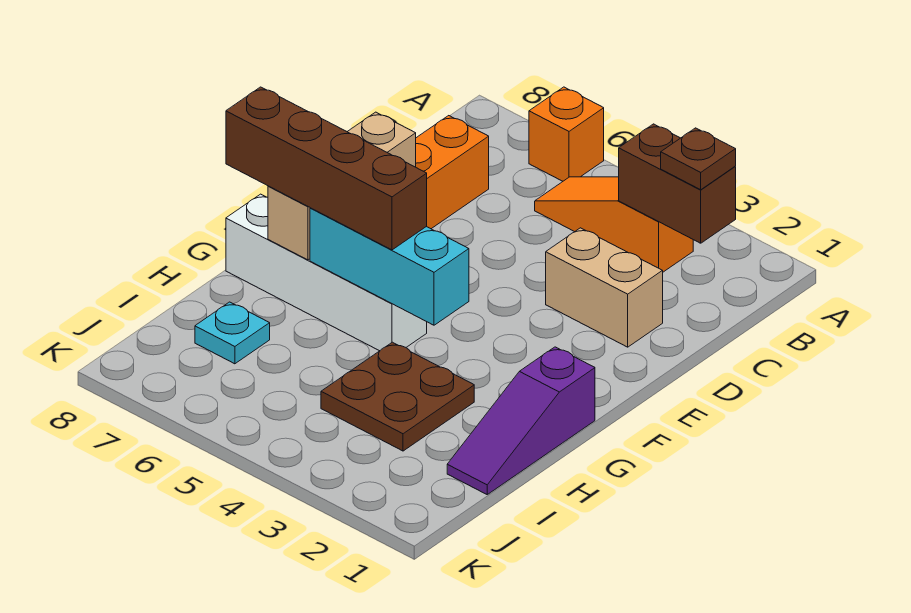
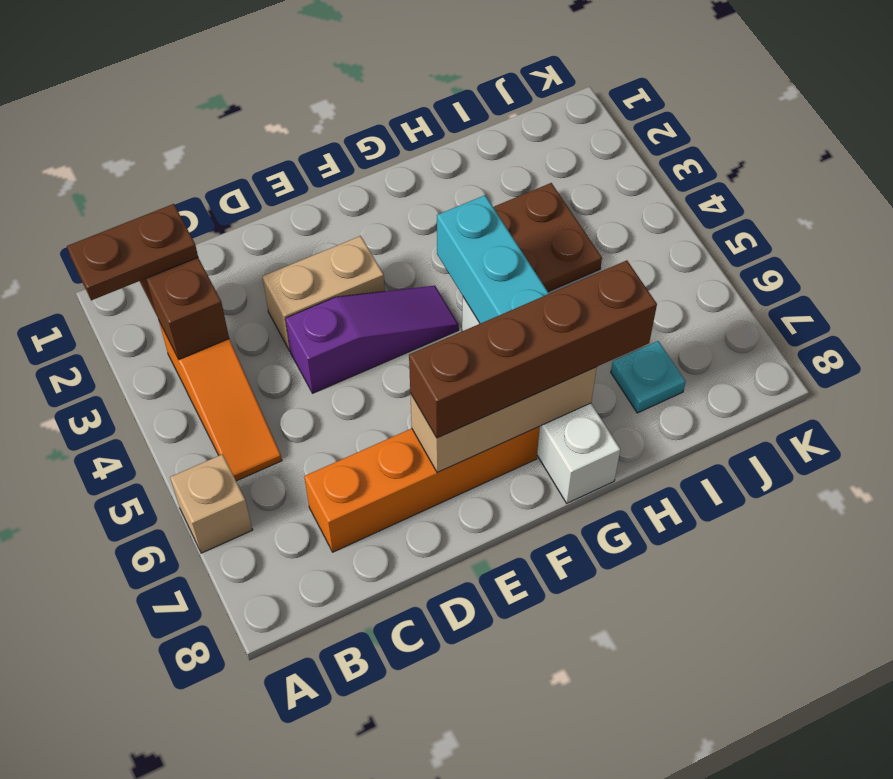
orange brick A6 level 1 -> tan brick A6 level 1
brown plate B2 level 3 -> brown plate A2:B2 level 3
tan brick D2:D3 level 1 -> tan brick D3:E3 level 1
purple slope G1:I1 level 1 top G -> purple slope D4:F4 level 1 top D
brown brick G5:G8 level 3 -> brown brick E7:H7 level 3

